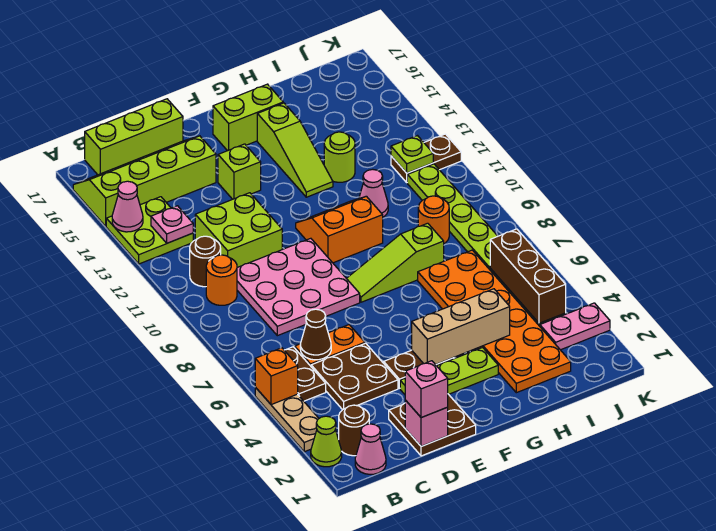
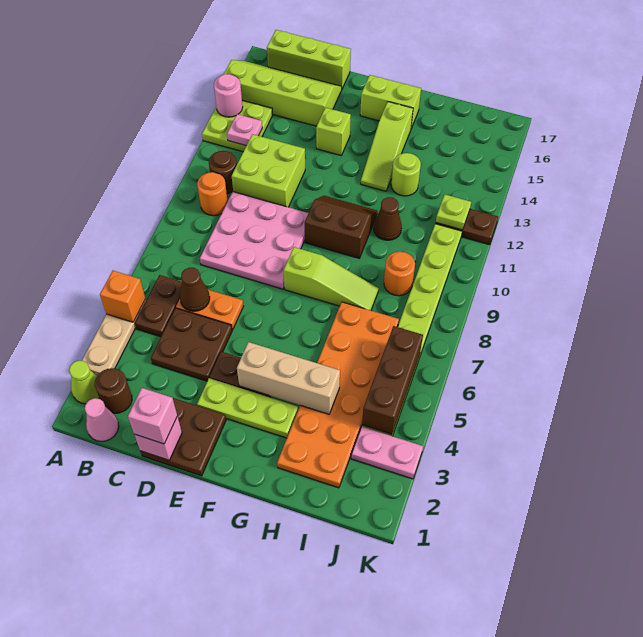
pink cone A14 level 2 -> pink round brick A14 level 2
lime slope F8:H8 level 1 top H -> lime slope F8:H8 level 1 top F
orange slope F10:G11 level 1 top 10 -> brown slope F10:G11 level 1 top 10
pink cone H11 level 1 -> brown cone H11 level 1

